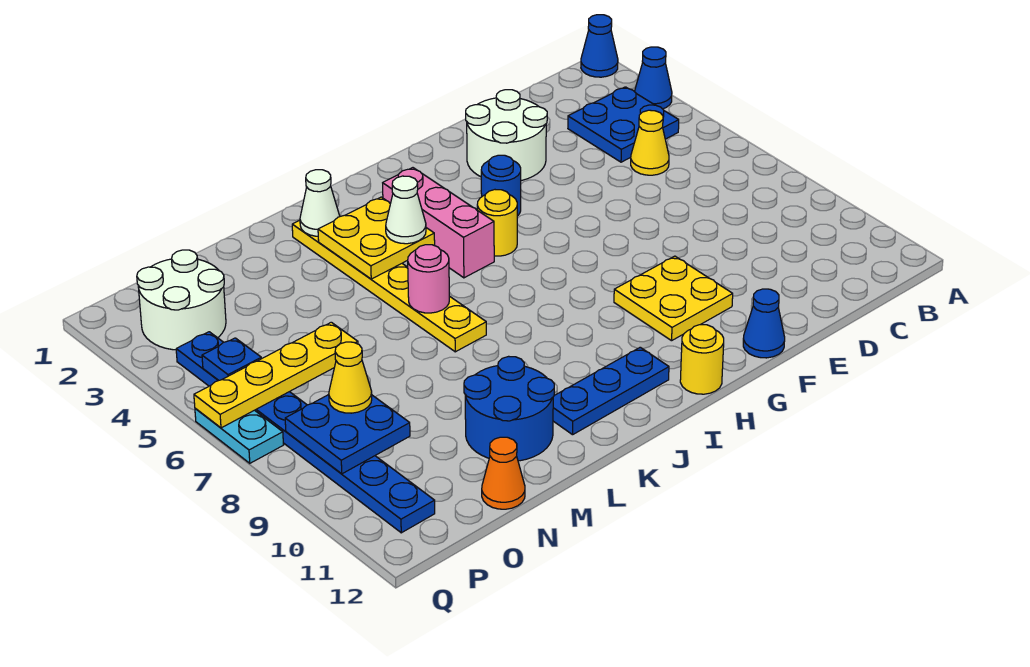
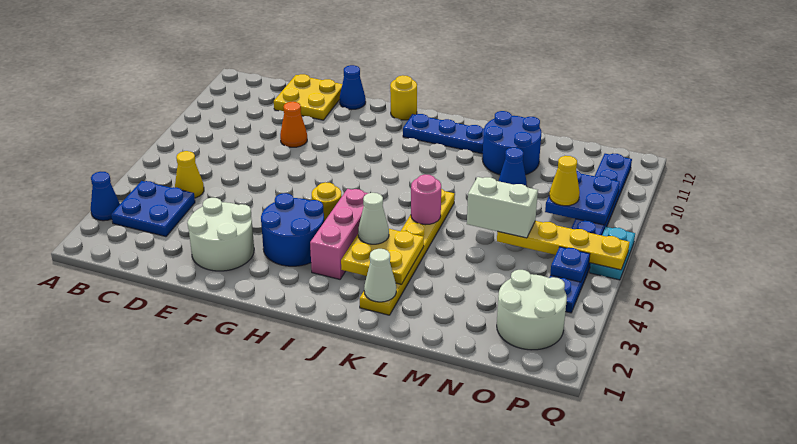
blue cone A1 level 1 -> blue cone M9 level 1
yellow plate F9:G10 level 1 -> yellow plate D11:E12 level 1
blue round brick G4 level 1 -> blue round brick G3:H4 level 1
none -> white brick M6:N6 level 3
orange cone N12 level 1 -> orange cone E9 level 1

